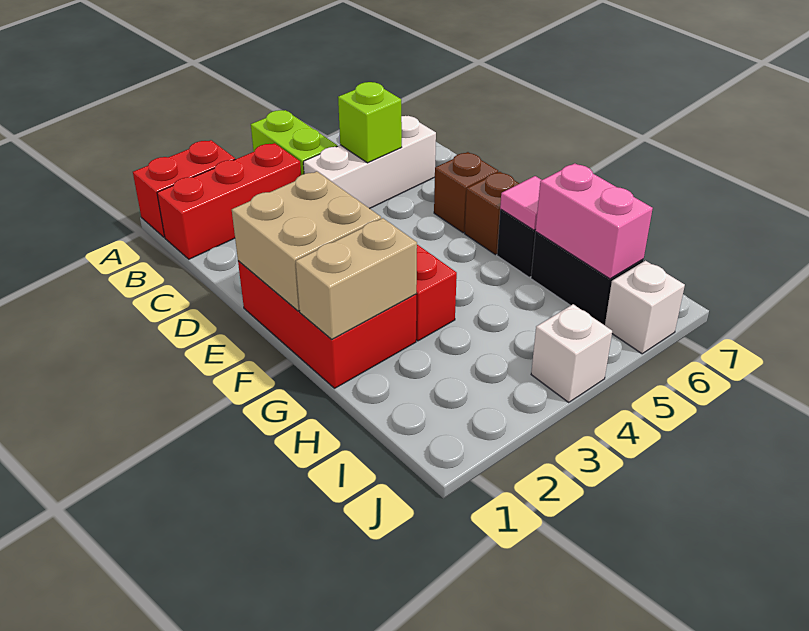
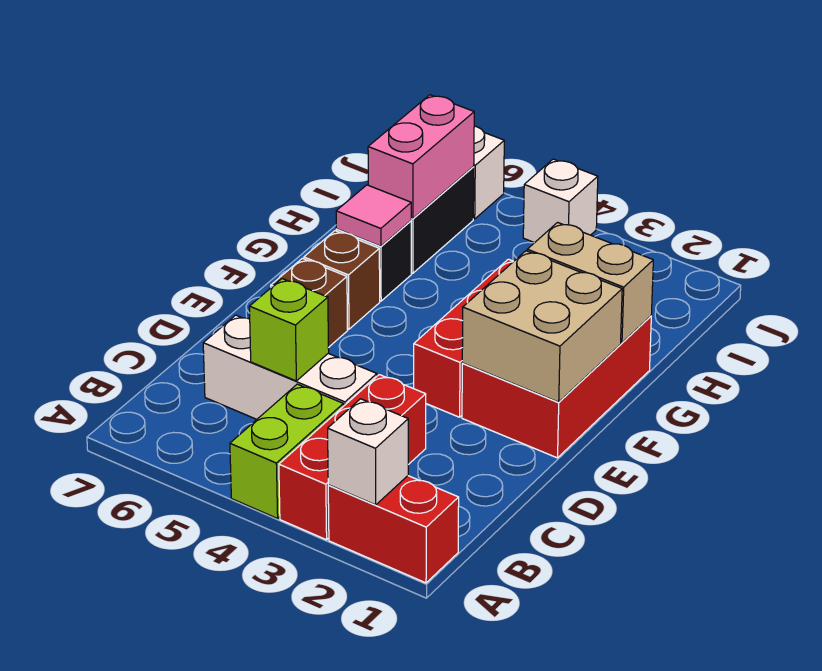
none -> white brick A2 level 2
red brick B1:B3 level 1 -> red brick A3:C3 level 1

